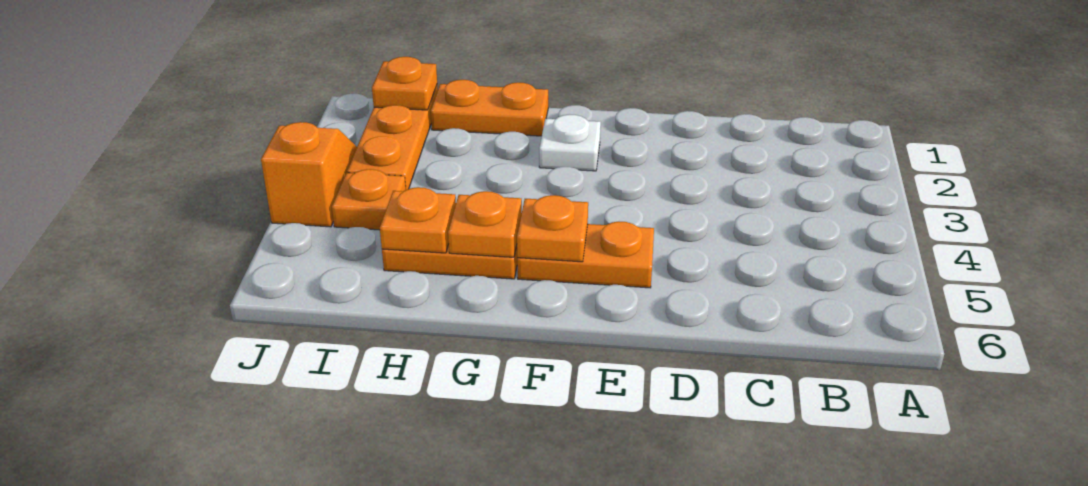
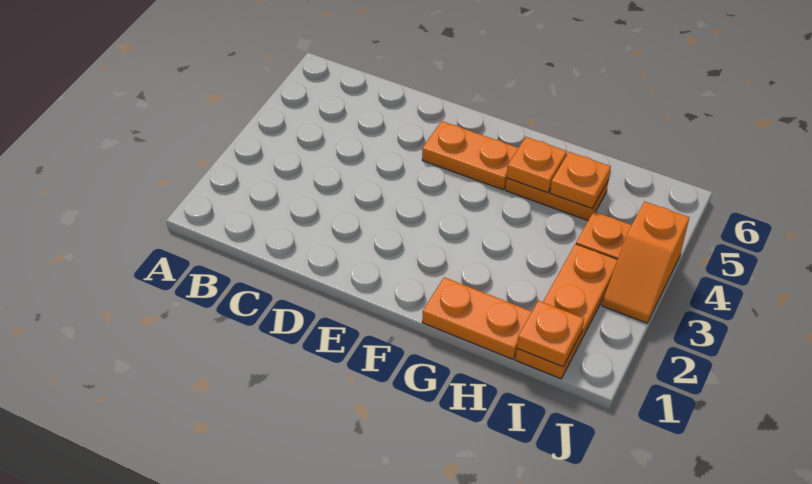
white plate F2 level 1 -> none
orange plate F5 level 2 -> none

